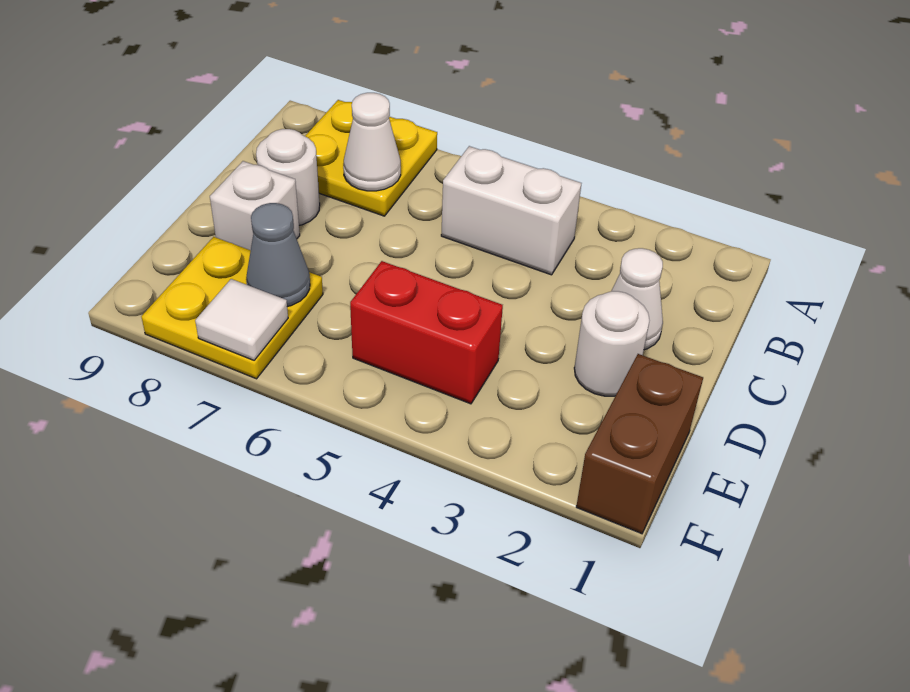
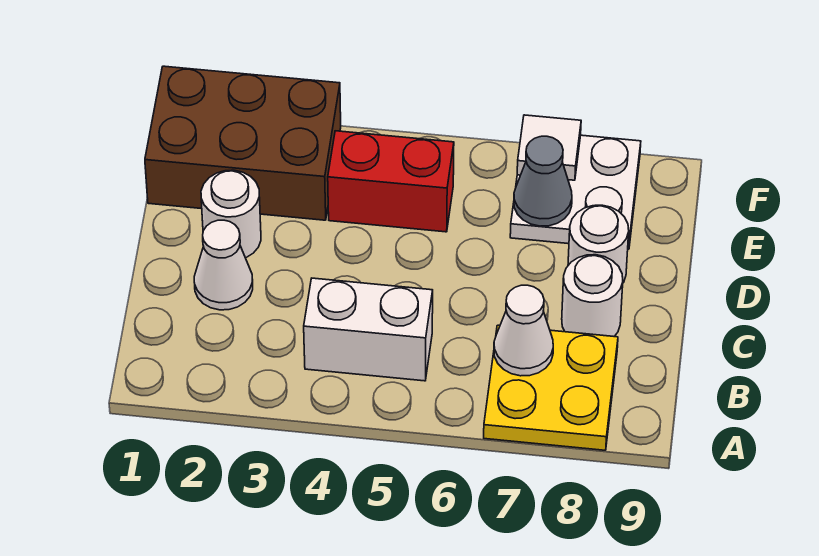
white brick D8 level 1 -> white round brick D8 level 1
brown brick E1:F1 level 1 -> brown brick E1:F3 level 1
yellow plate E7:F8 level 1 -> white plate E7:F8 level 1

